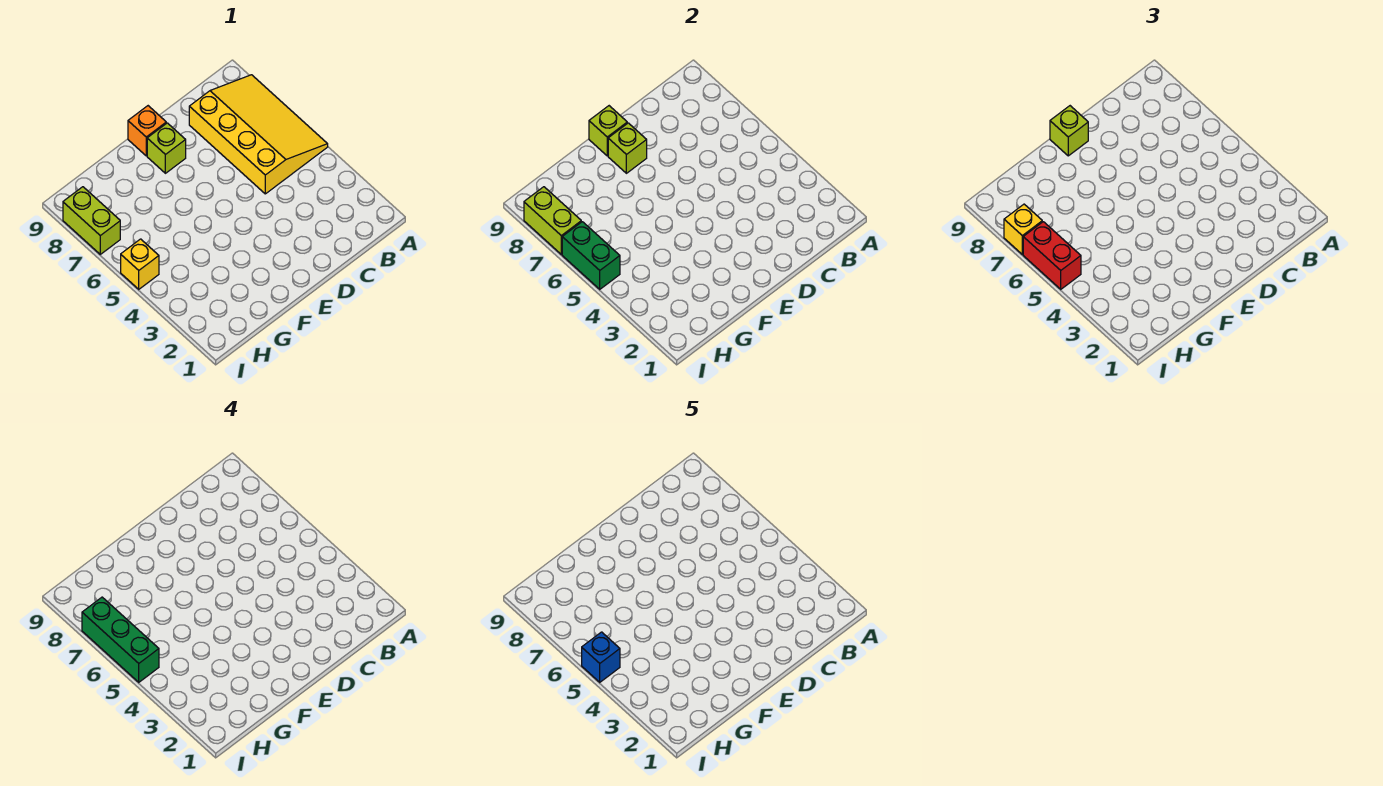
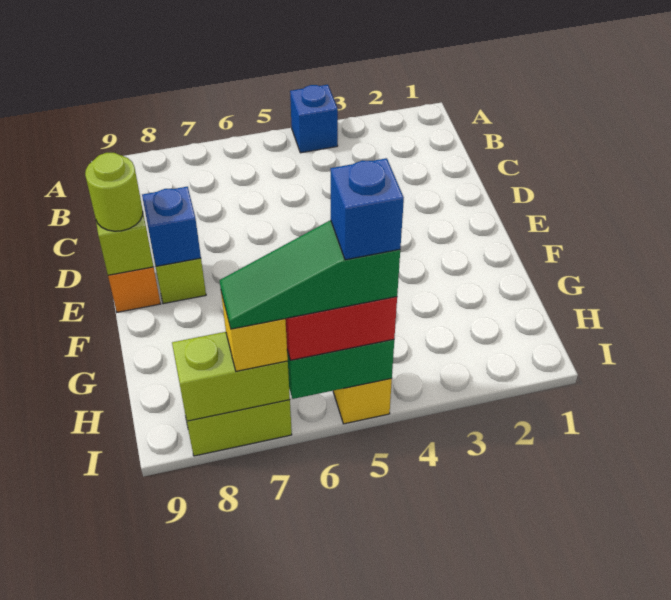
none -> blue brick A4 level 1
yellow slope A5:C8 level 1 top C -> none
lime brick E8 level 2 -> blue brick E8 level 2
lime brick E9 level 3 -> lime round brick E9 level 3
green brick I5:I7 level 4 -> green slope I5:I7 level 4 top 5

